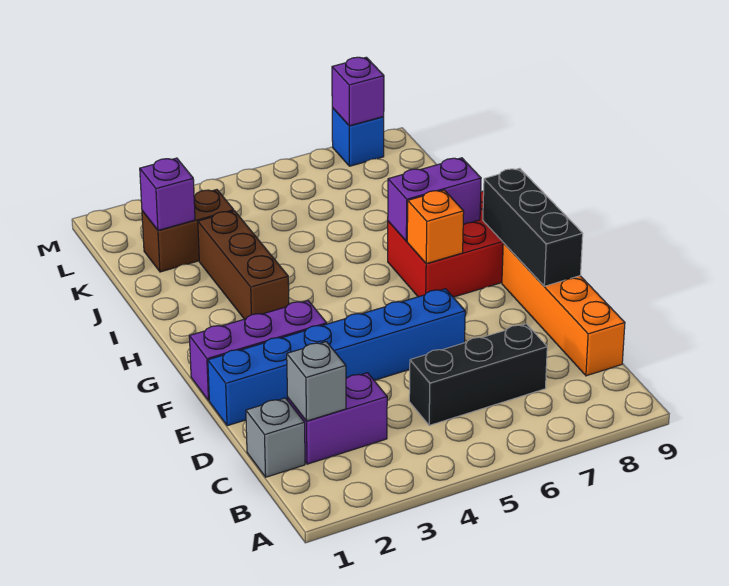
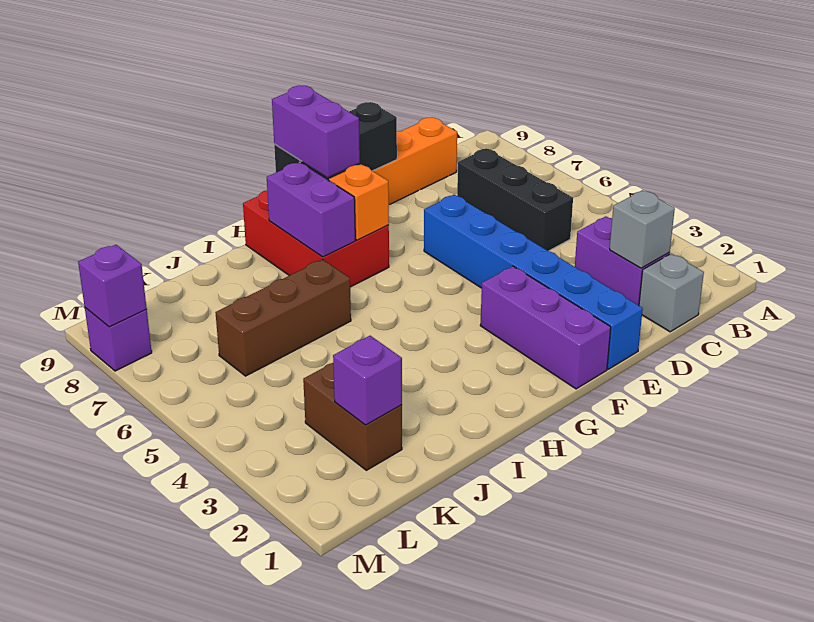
none -> purple brick G8:G9 level 3
brown brick H3:J3 level 1 -> brown brick I6:K6 level 1
blue brick M8 level 1 -> purple brick M8 level 1

